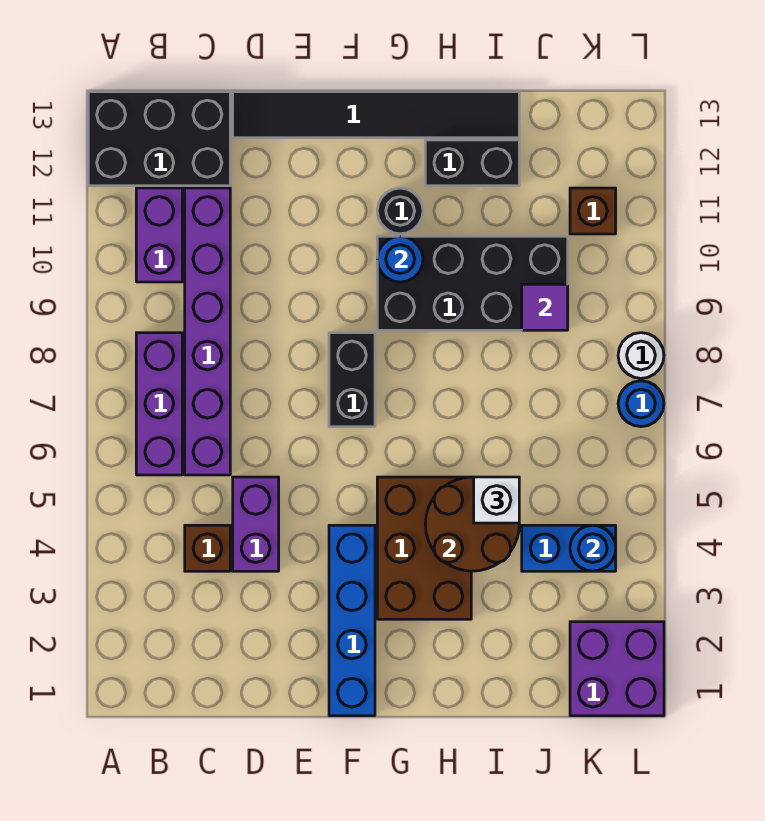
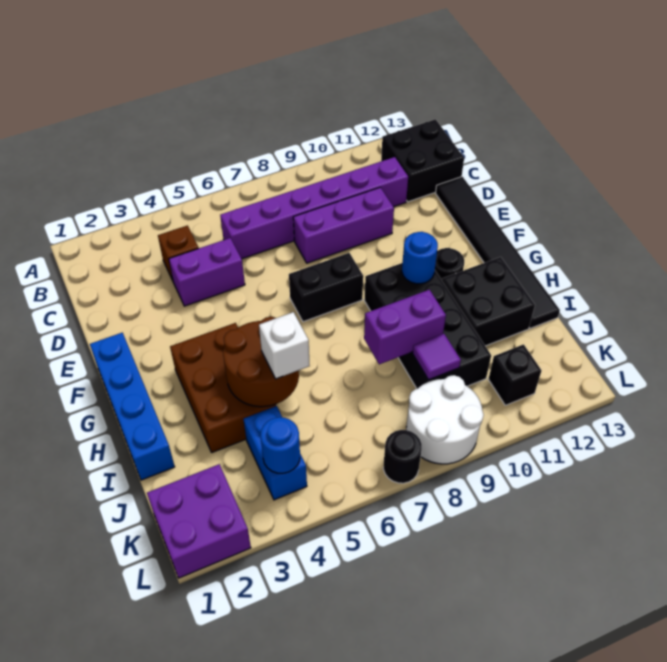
black brick A12:C13 level 1 -> black brick B12:C13 level 1
purple brick B6:B8 level 1 -> purple brick D8:D10 level 1
purple brick B10:B11 level 1 -> purple brick I8:I9 level 2
blue brick F1:F4 level 1 -> blue brick F1:I1 level 1
brown brick G3:H5 level 1 -> brown brick G3:I4 level 1
black brick H12:I12 level 1 -> black brick H11:I12 level 1
brown brick K11 level 1 -> black brick K11 level 1
blue round brick L7 level 1 -> black round brick L7 level 1
white round brick L8 level 1 -> white round brick K8:L9 level 1

